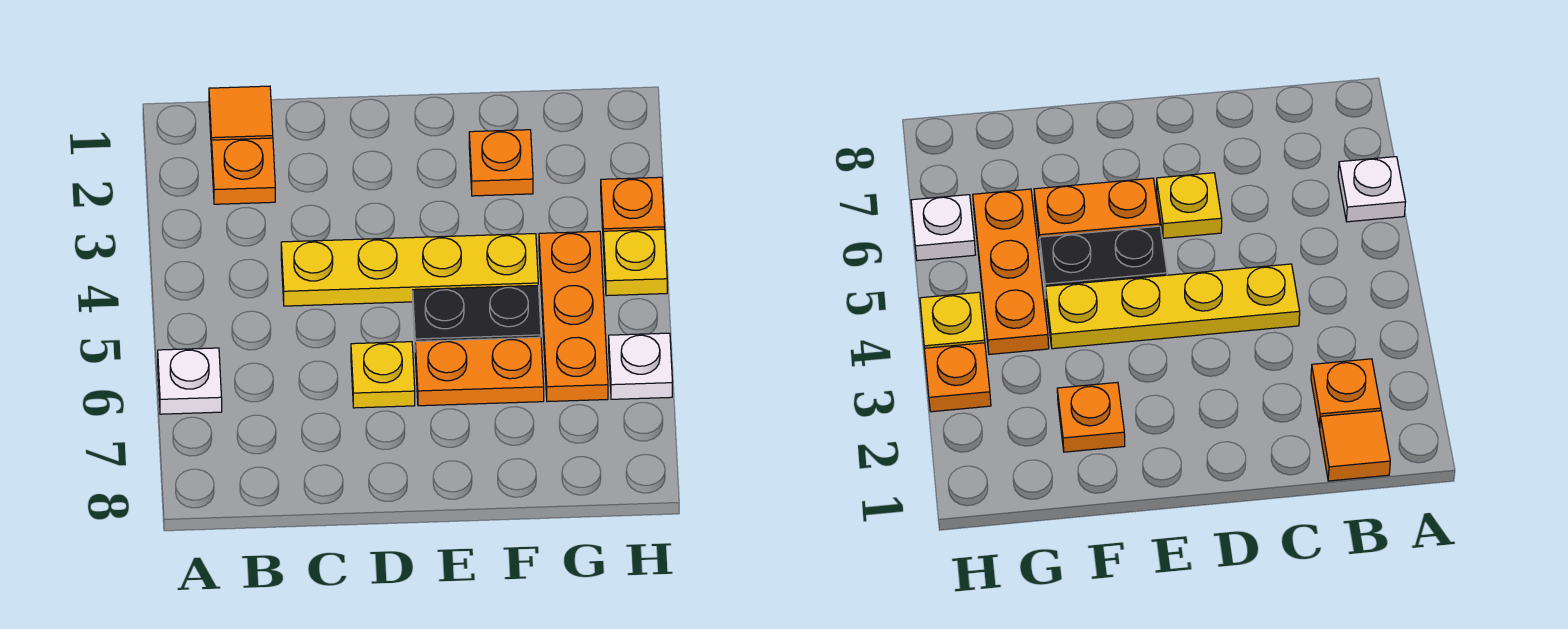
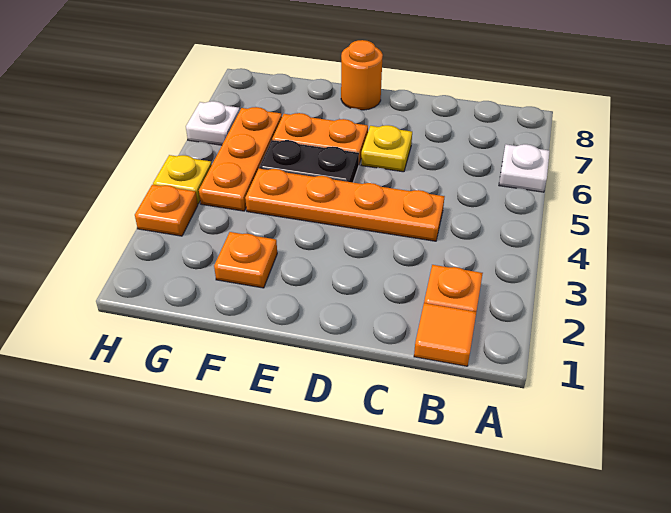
yellow plate C4:F4 level 1 -> orange plate C4:F4 level 1
none -> orange round brick E8 level 1

